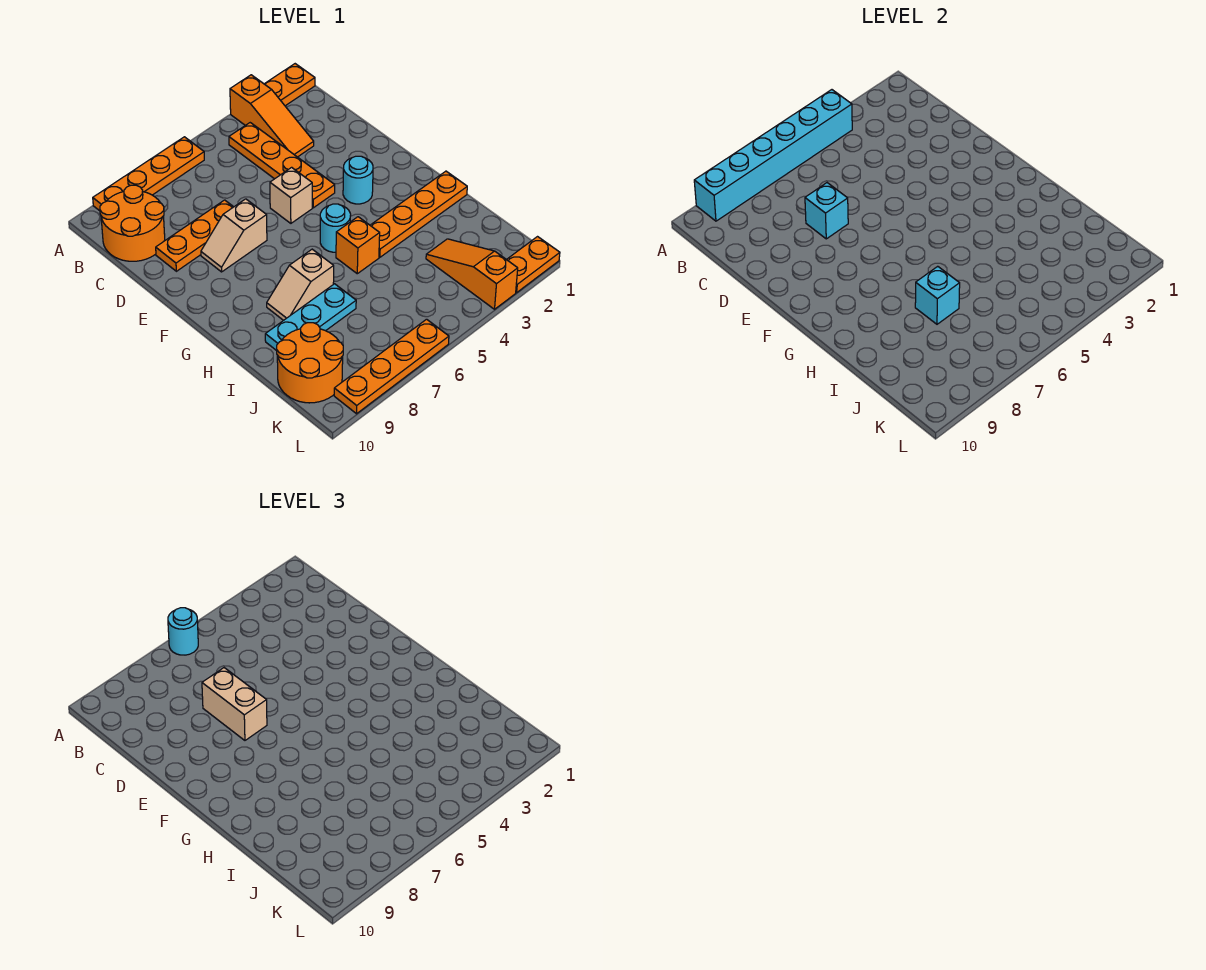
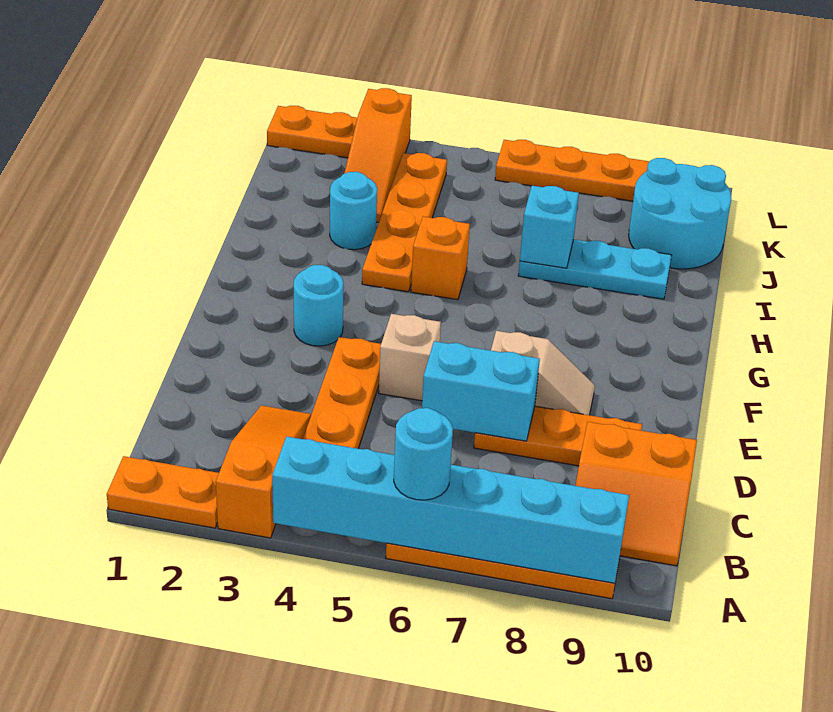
orange round brick B9:C10 level 1 -> orange slope B9:C10 level 1 top C
cyan brick D7 level 2 -> cyan brick D6:D7 level 2
tan brick D7:E7 level 3 -> none
cyan round brick G5 level 1 -> cyan round brick I3 level 1
orange plate H1:H4 level 1 -> orange plate H4:K4 level 1
tan slope H7:H8 level 1 top 7 -> none
orange round brick J9:K10 level 1 -> cyan round brick J9:K10 level 1

